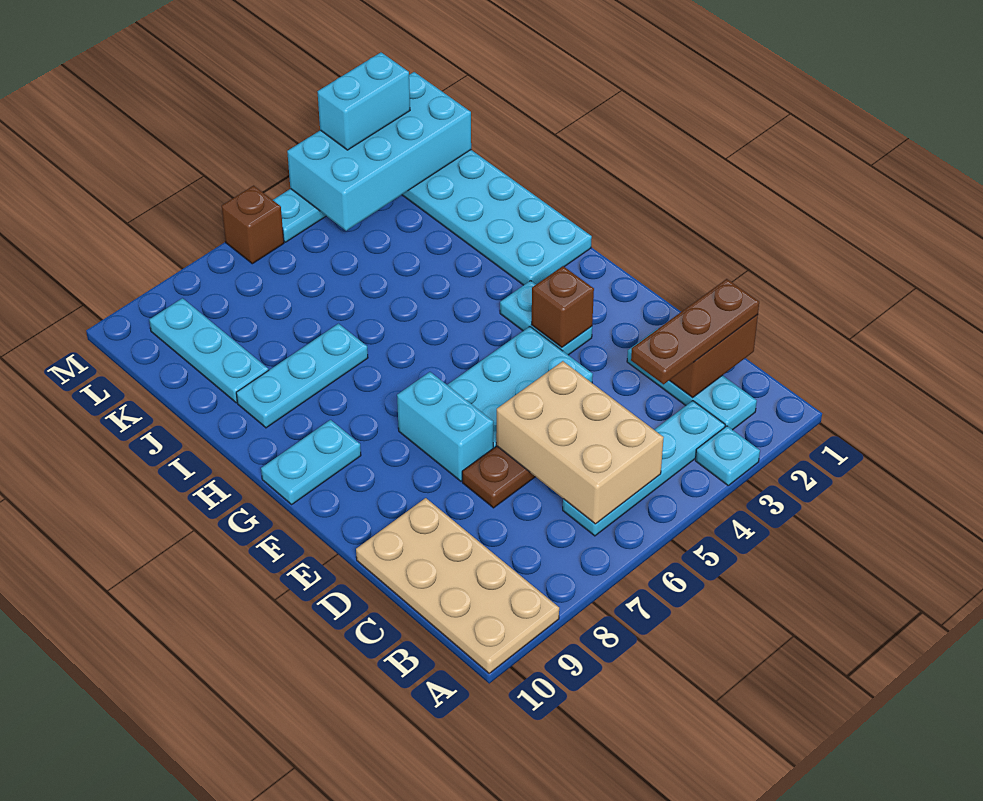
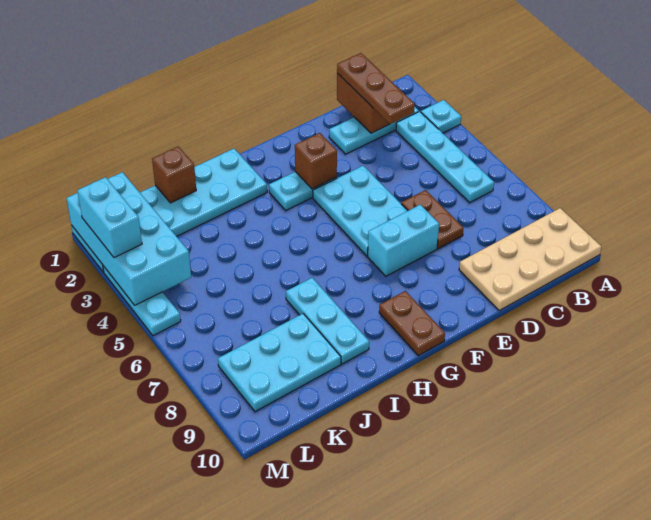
tan brick B5:D6 level 2 -> none
cyan plate G9:G10 level 1 -> brown plate G9:G10 level 1
cyan plate J9:L9 level 1 -> cyan plate J8:L9 level 1
brown brick M6 level 1 -> brown brick J1 level 2

